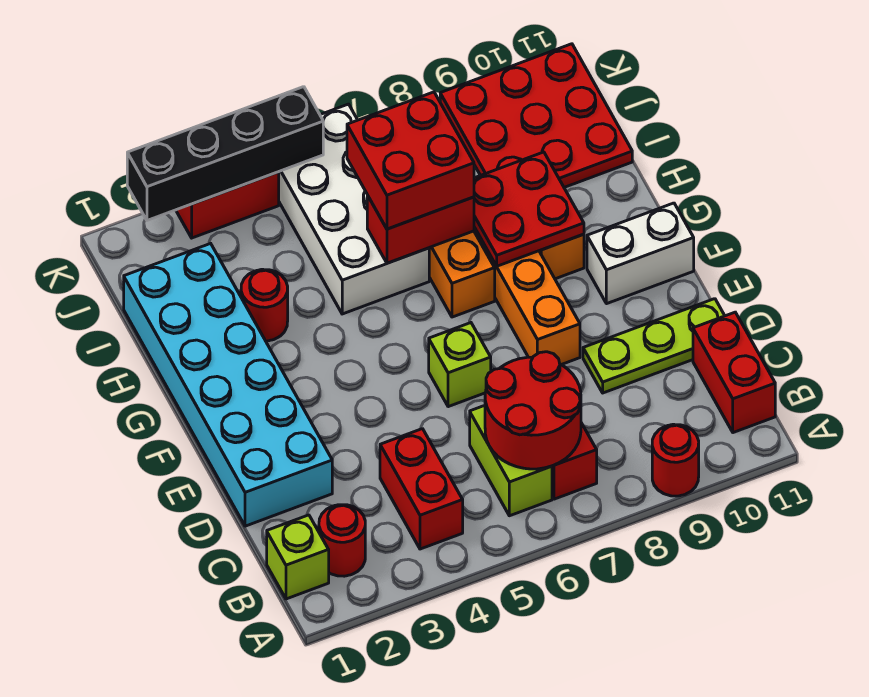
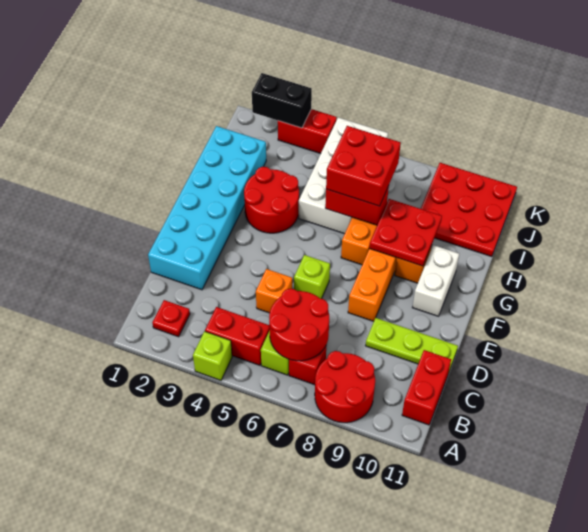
red round brick A9 level 1 -> red round brick A8:B9 level 1
lime brick B1 level 1 -> lime brick A4 level 1
red round brick B2 level 1 -> red plate B2 level 1
red brick B4:C4 level 1 -> red brick B4:B5 level 1
none -> orange brick D5 level 1
white brick F10:F11 level 1 -> white brick F10:G10 level 1
red round brick H3 level 1 -> red round brick G3:H4 level 1
black brick K2:K5 level 2 -> black brick K2:K3 level 2

